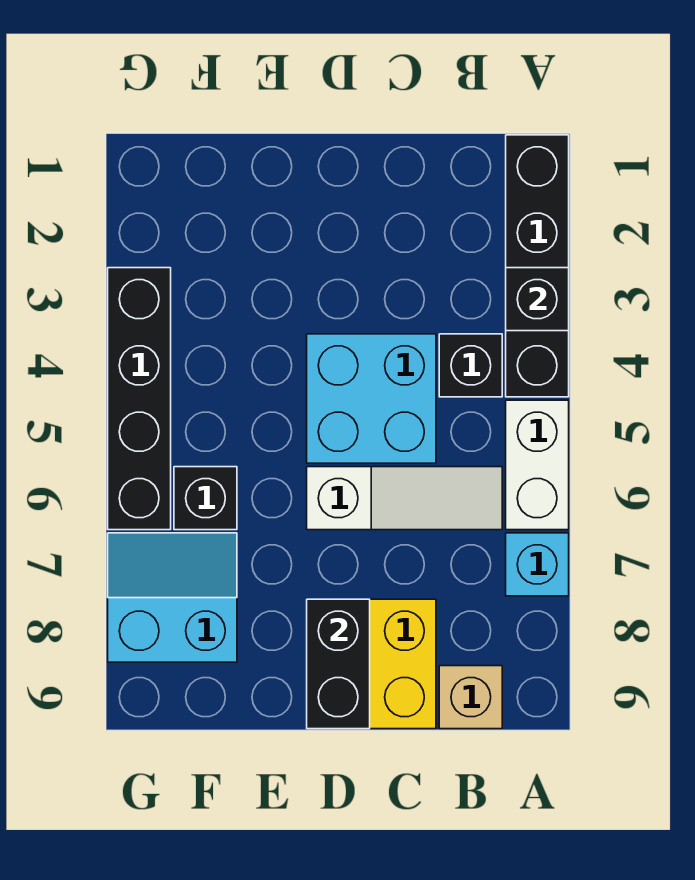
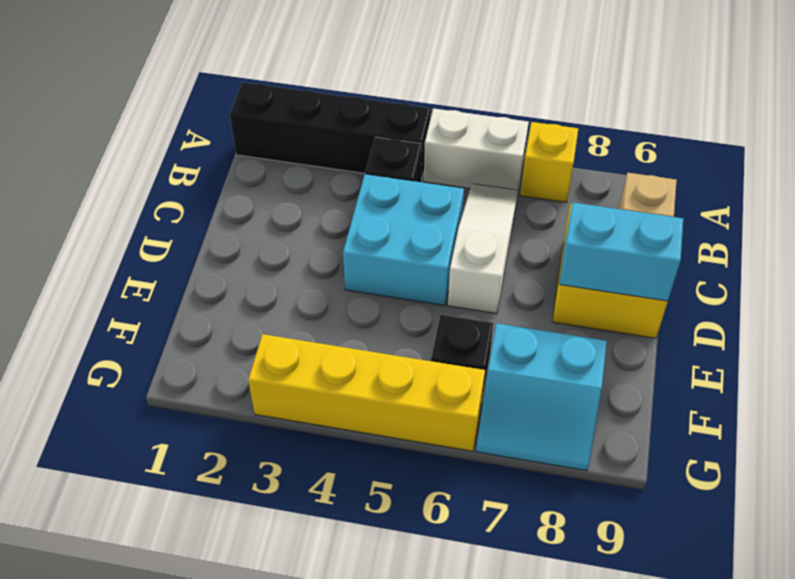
black brick A3 level 2 -> none
cyan brick A7 level 1 -> yellow brick A7 level 1
black brick D8:D9 level 2 -> cyan brick D8:D9 level 2
cyan slope F7:G8 level 1 top 8 -> cyan slope F7:G8 level 1 top F
black brick G3:G6 level 1 -> yellow brick G3:G6 level 1

